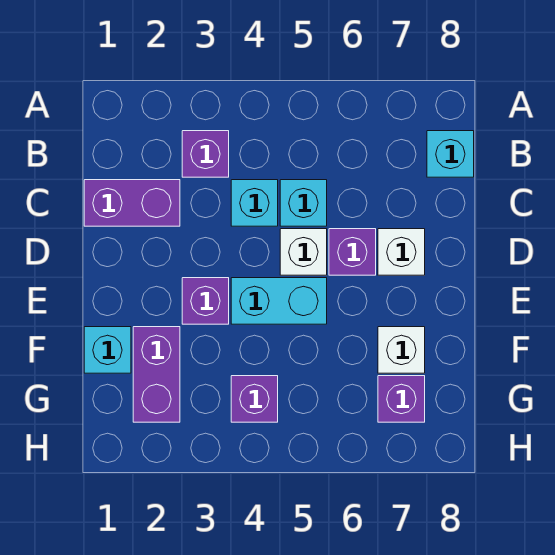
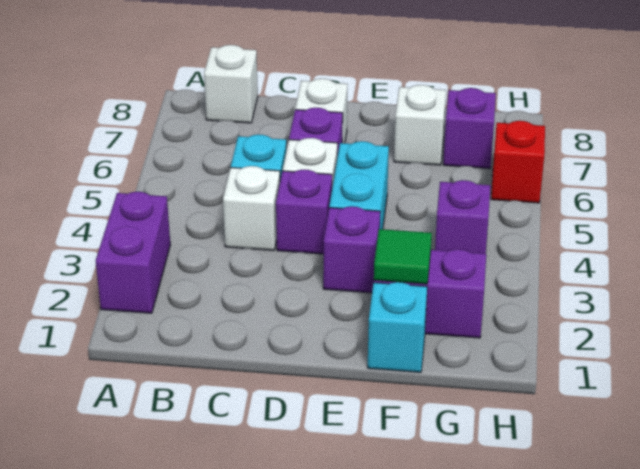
purple brick B3 level 1 -> purple brick D4 level 1
cyan brick B8 level 1 -> white brick B8 level 1
purple brick C1:C2 level 1 -> purple brick A2:A3 level 1
cyan brick C4 level 1 -> white brick C4 level 1
none -> green tile F2 level 2
none -> red brick H6 level 1

